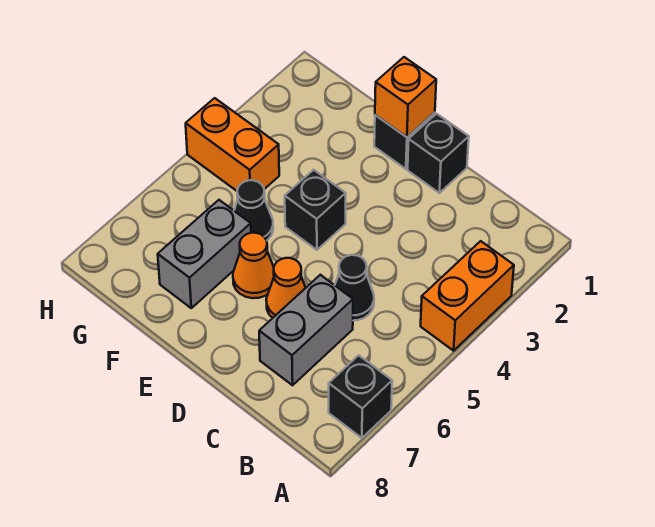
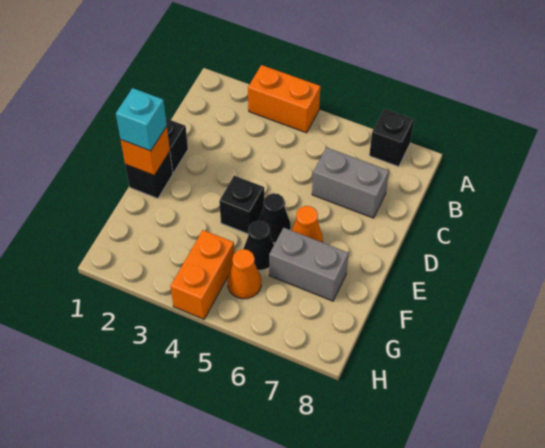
black cone C5 level 1 -> black cone E5 level 1
orange cone D6 level 1 -> orange cone G5 level 1
none -> cyan brick E1 level 3

